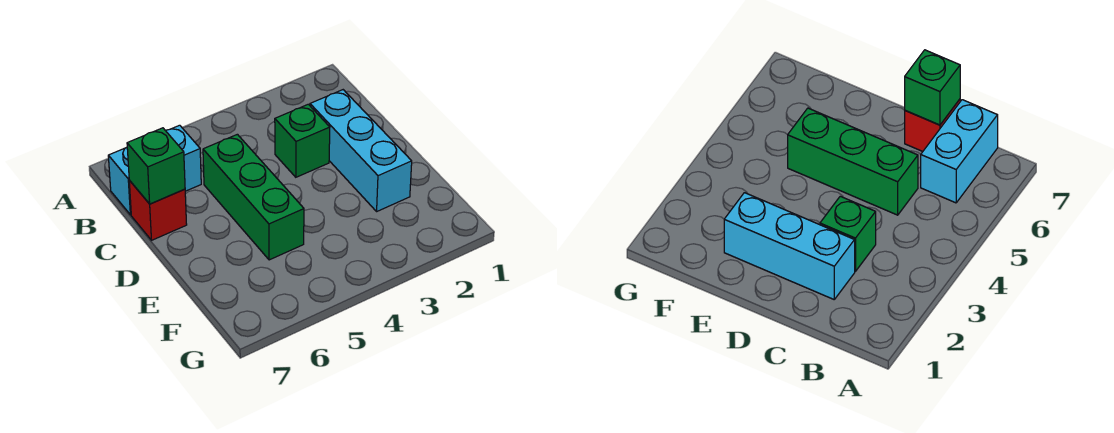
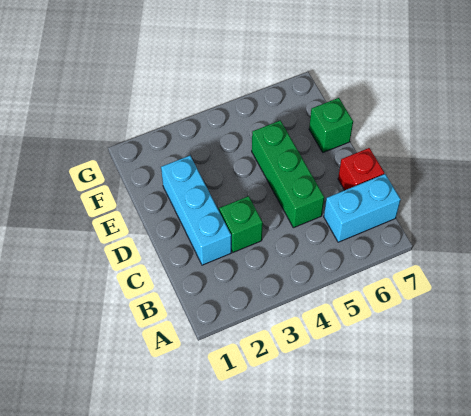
green brick C7 level 2 -> green brick E7 level 1

